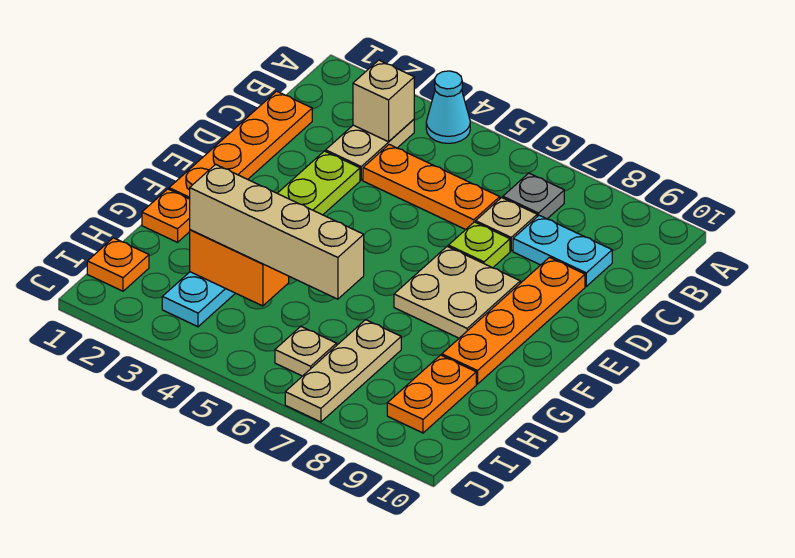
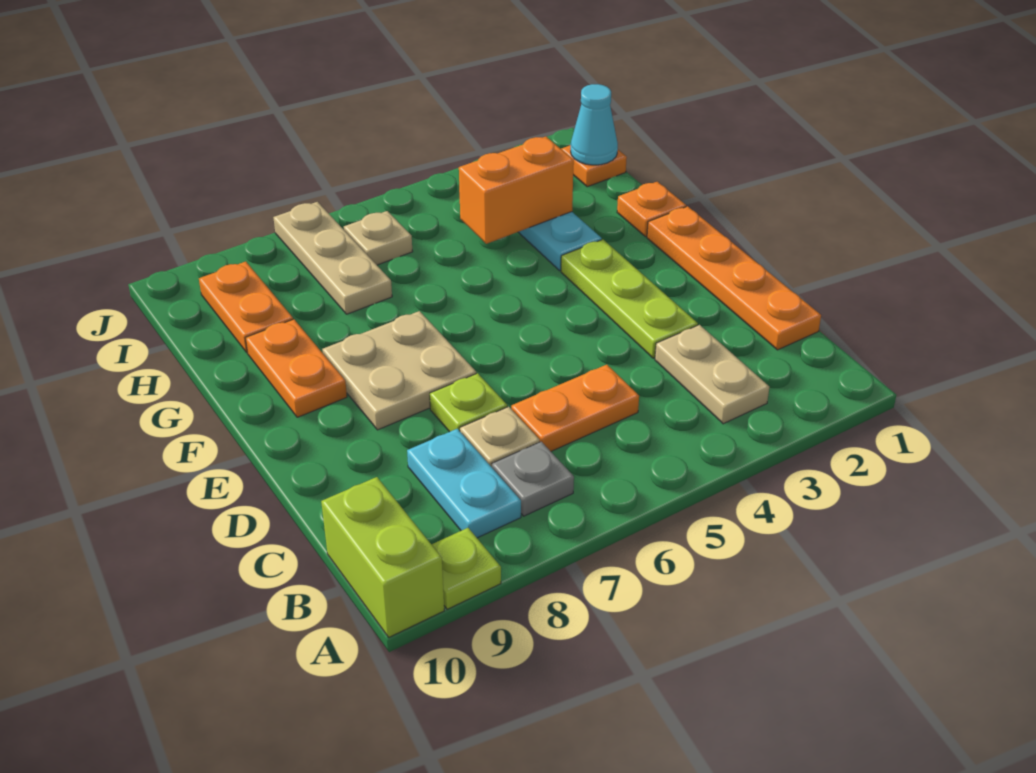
cyan cone A4 level 1 -> cyan cone I1 level 2
none -> lime plate A9 level 1
none -> lime brick A10:B10 level 1
tan brick B3 level 2 -> none
orange plate C4:C6 level 1 -> orange plate C5:C6 level 1
cyan plate C8:C9 level 1 -> cyan plate B8:C8 level 1
orange plate D9:G9 level 1 -> orange plate F9:G9 level 1
tan brick H3:H6 level 3 -> none

